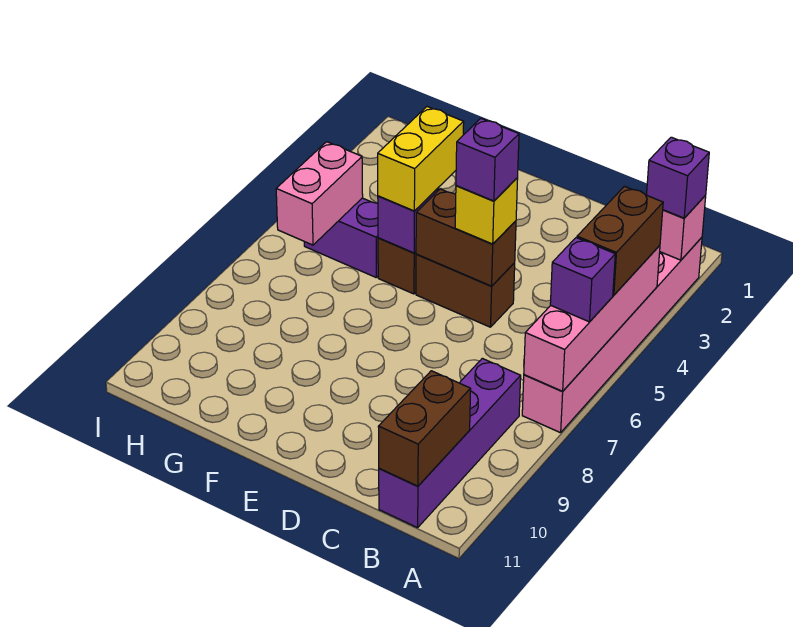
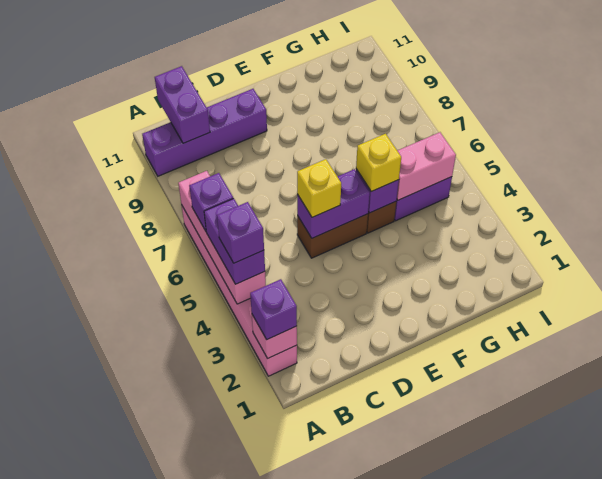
brown brick A4:A5 level 3 -> purple brick A4:A5 level 3
purple brick B8:B11 level 1 -> purple brick A10:D10 level 1
brown brick B10:B11 level 2 -> purple brick B10:B11 level 2
brown brick D5:E5 level 2 -> purple brick D5:E5 level 2
purple brick D5 level 4 -> purple brick A4 level 4
yellow brick F4:F5 level 3 -> yellow brick F5 level 3
pink brick H5:H6 level 2 -> pink brick G5:H5 level 2

